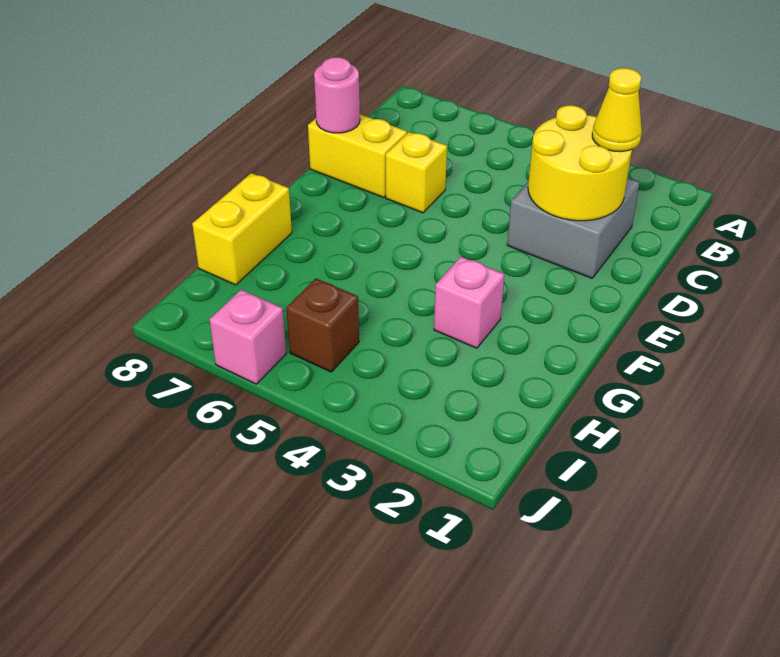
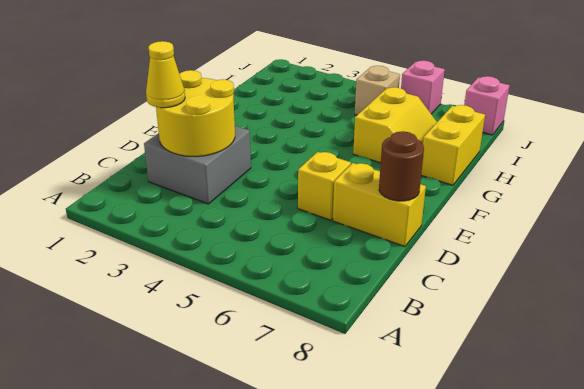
pink round brick D8 level 2 -> brown round brick D8 level 2
pink brick G3 level 1 -> pink brick J8 level 1
none -> yellow slope G6:H7 level 1 top 6
brown brick I5 level 1 -> tan brick I5 level 1

